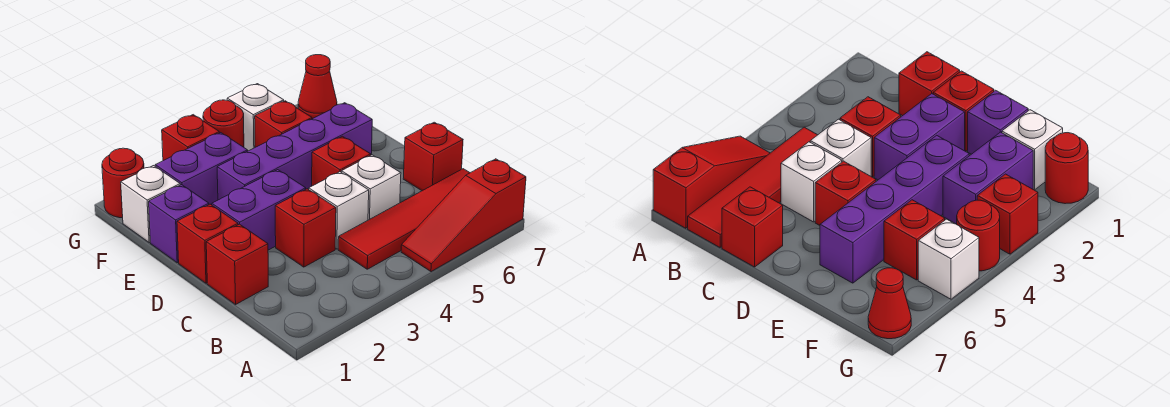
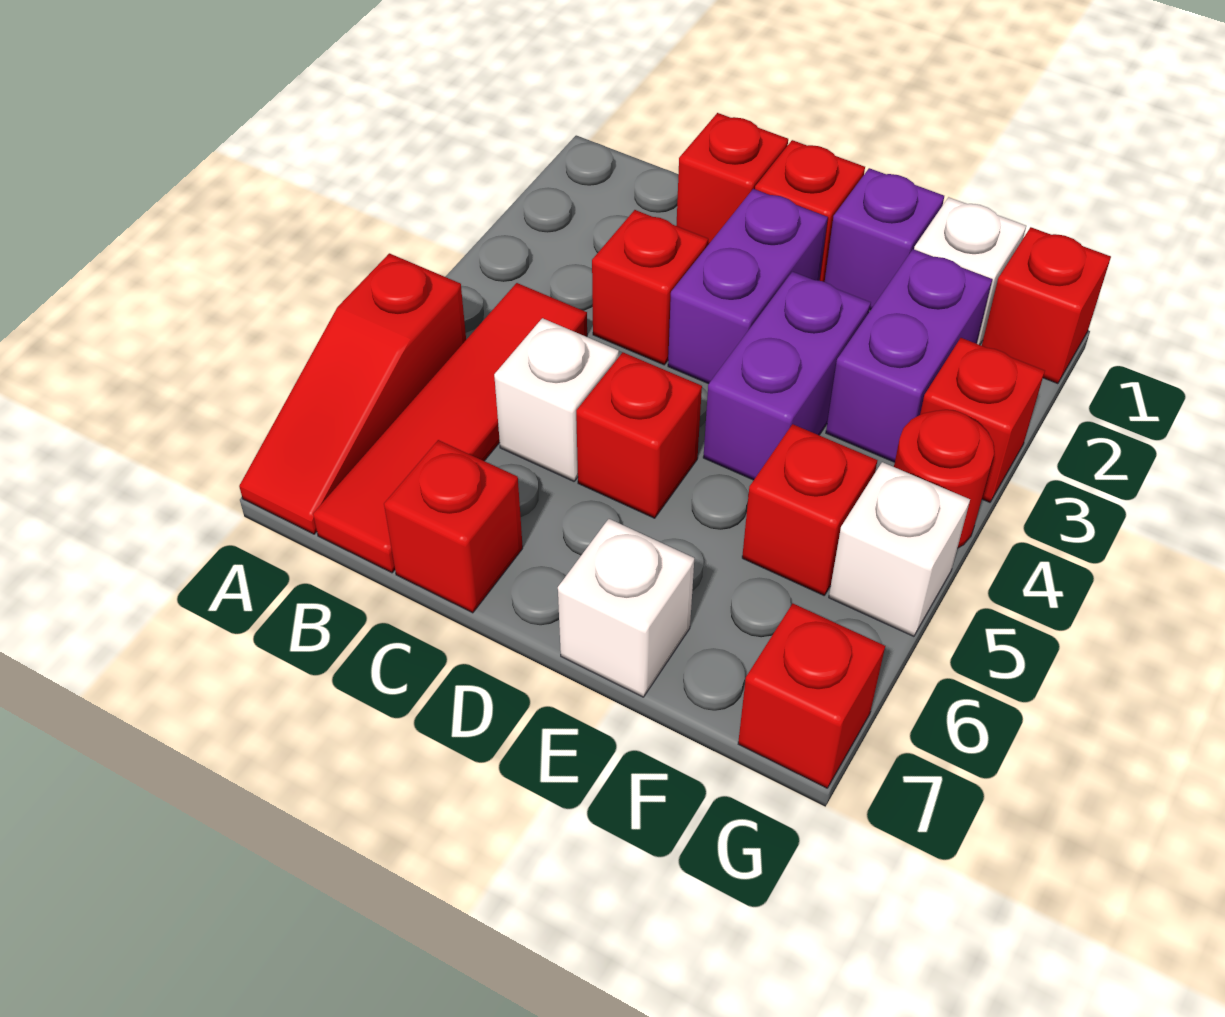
red slope A5:A7 level 1 top 7 -> red slope A5:A7 level 1 top 5
white brick C4 level 1 -> white brick E7 level 1
purple brick E3:E6 level 1 -> purple brick E3:E4 level 1
red round brick G1 level 1 -> red brick G1 level 1
red cone G7 level 1 -> red brick G7 level 1

